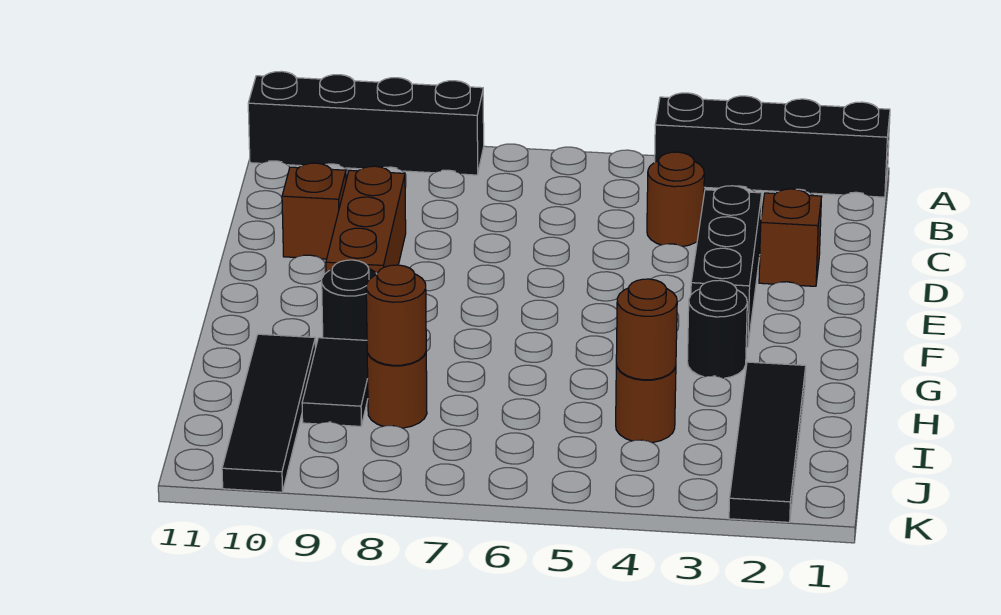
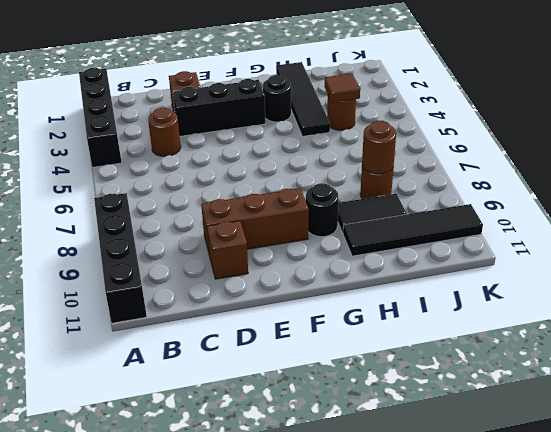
black tile H2:K2 level 1 -> black tile H1:H4 level 1
brown round brick I4 level 2 -> brown tile I4 level 2

